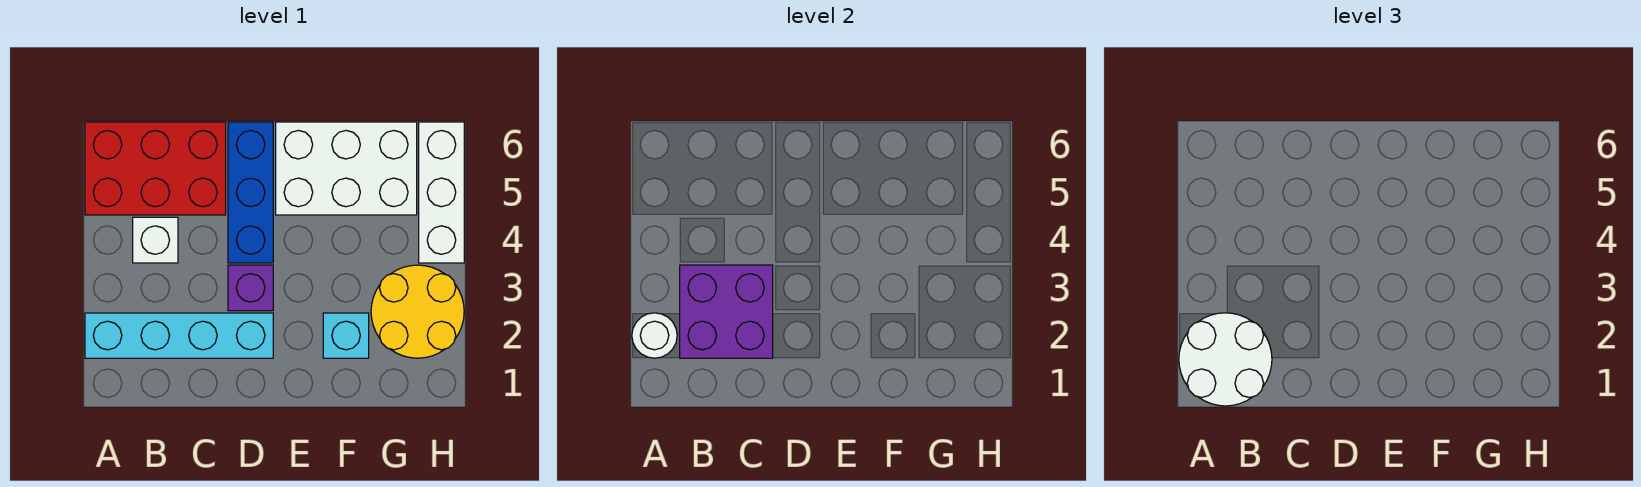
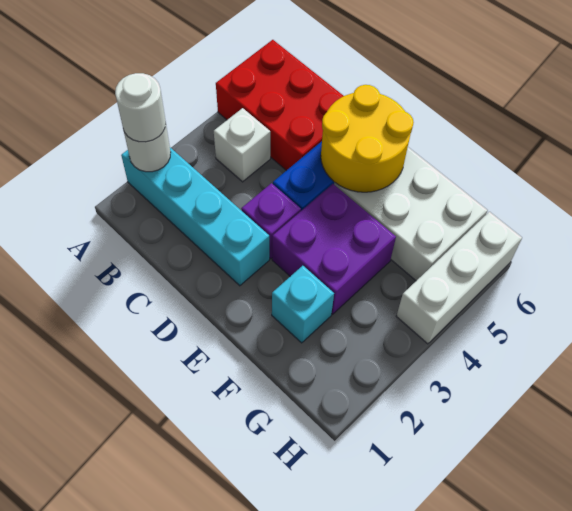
white round brick A1:B2 level 3 -> white round brick A2 level 3
purple brick B2:C3 level 2 -> purple brick E3:F4 level 1
yellow round brick G2:H3 level 1 -> yellow round brick D5:E6 level 2

